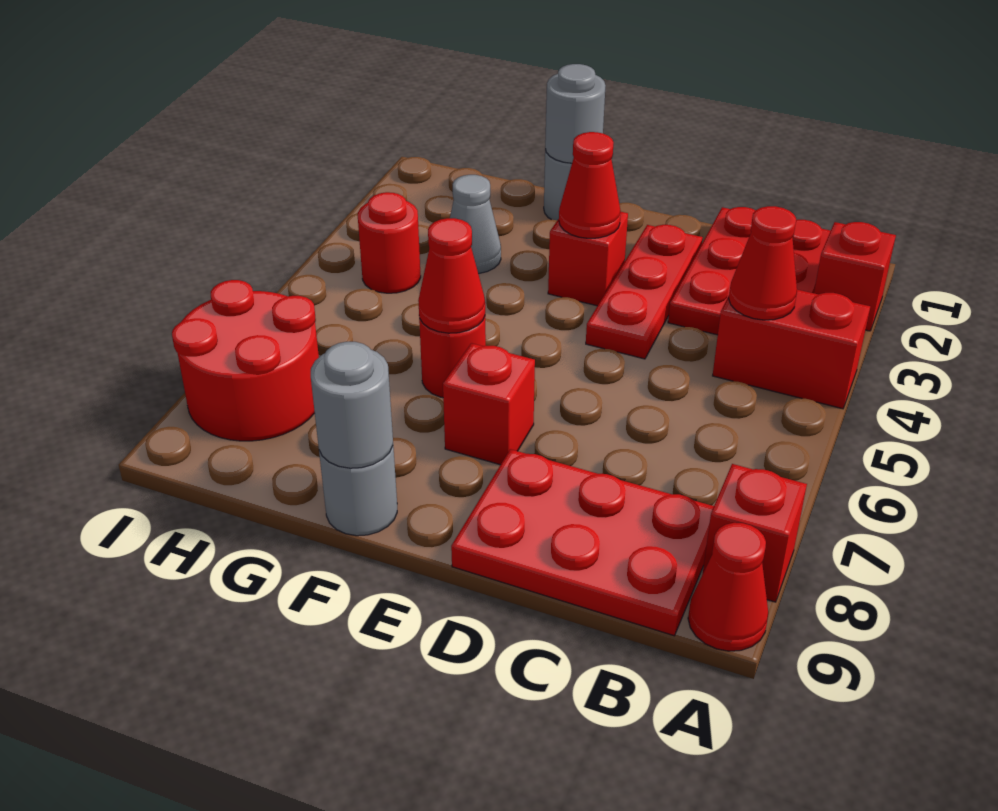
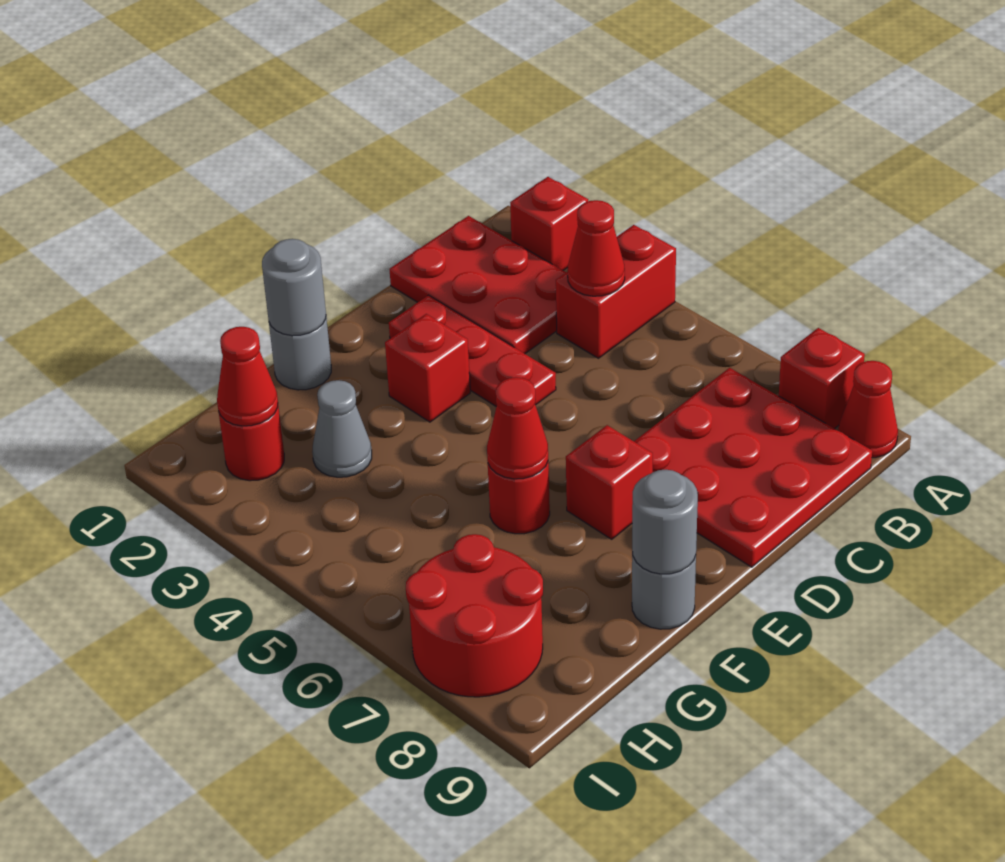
red plate B8:D9 level 1 -> red plate B7:D9 level 1
red cone E3 level 2 -> red cone H2 level 2
red round brick H4 level 1 -> red round brick H2 level 1

